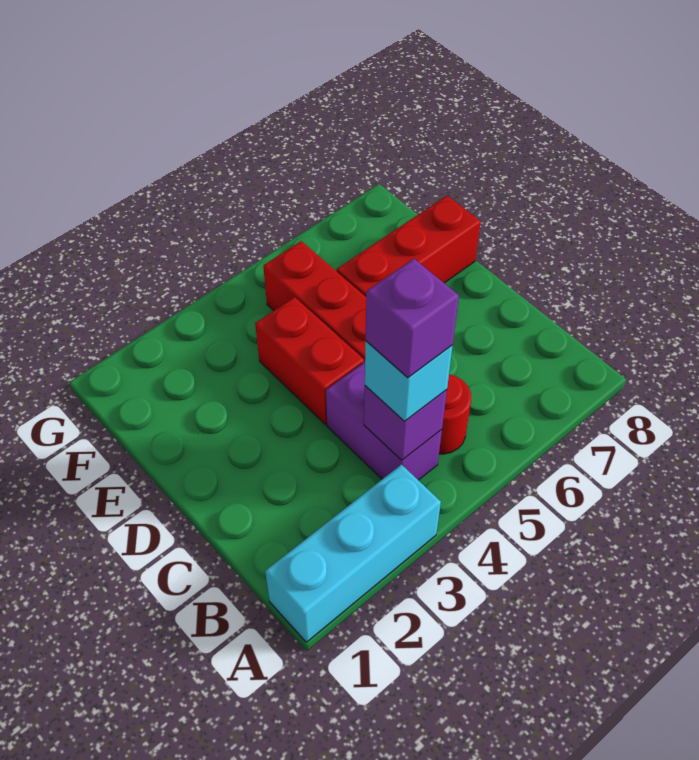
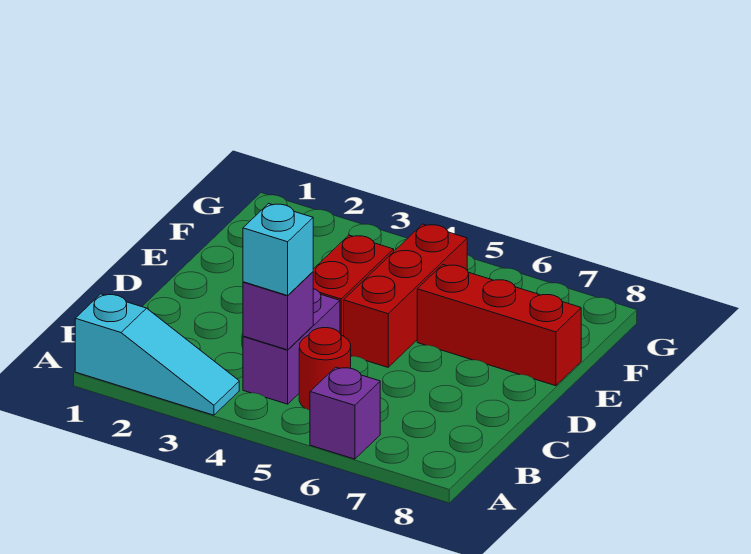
cyan brick A1:A3 level 1 -> cyan slope A1:A3 level 1 top 1
purple brick B4 level 4 -> purple brick A6 level 1

